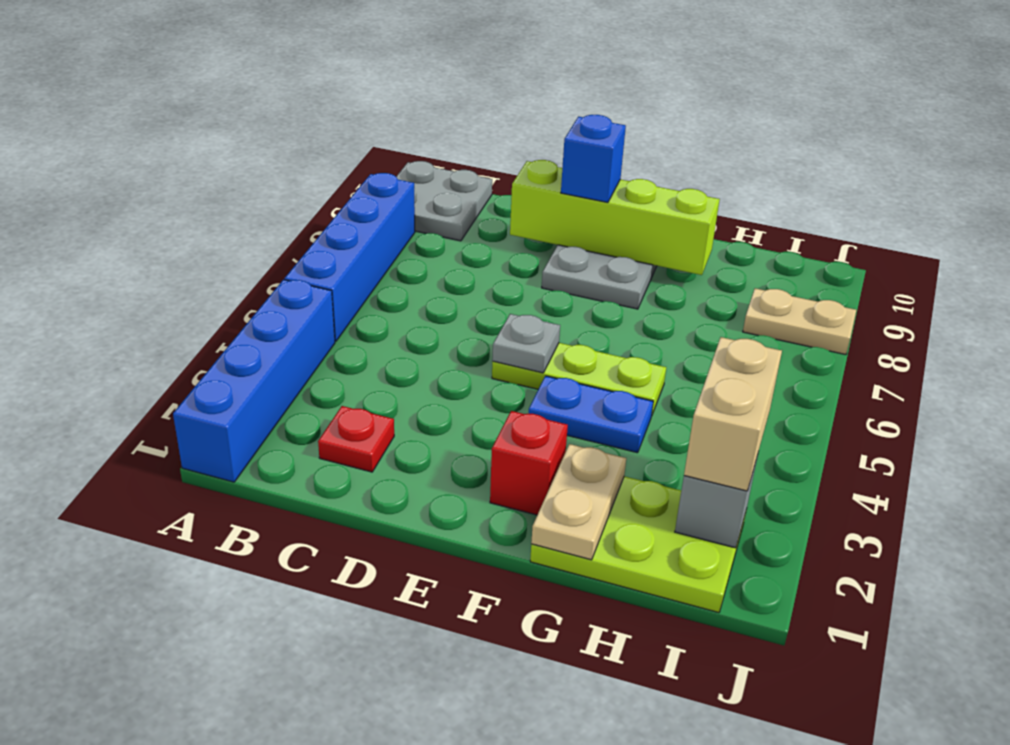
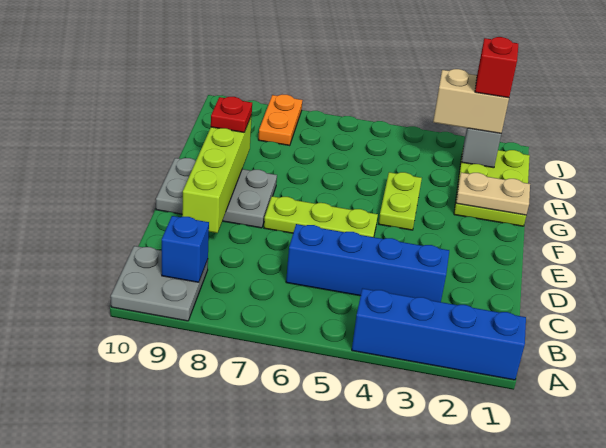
blue brick A5:A8 level 1 -> blue brick C3:C6 level 1
red plate C2 level 1 -> red plate G9 level 3
lime plate E5:G5 level 1 -> lime plate E5:E7 level 1
grey plate E5 level 2 -> none
blue brick E9 level 3 -> blue brick B9 level 2
red brick F2 level 1 -> red brick I2 level 4
blue plate F4:G4 level 1 -> lime plate F4:G4 level 1
tan plate I8:J8 level 1 -> orange plate I8:J8 level 1

